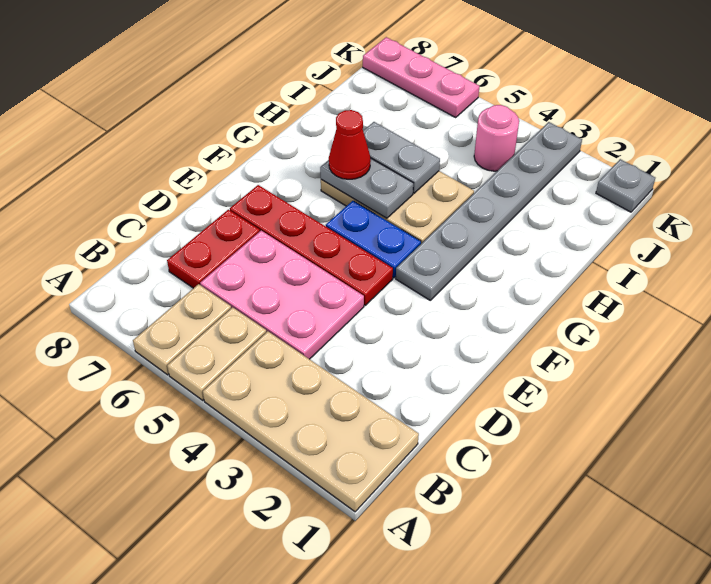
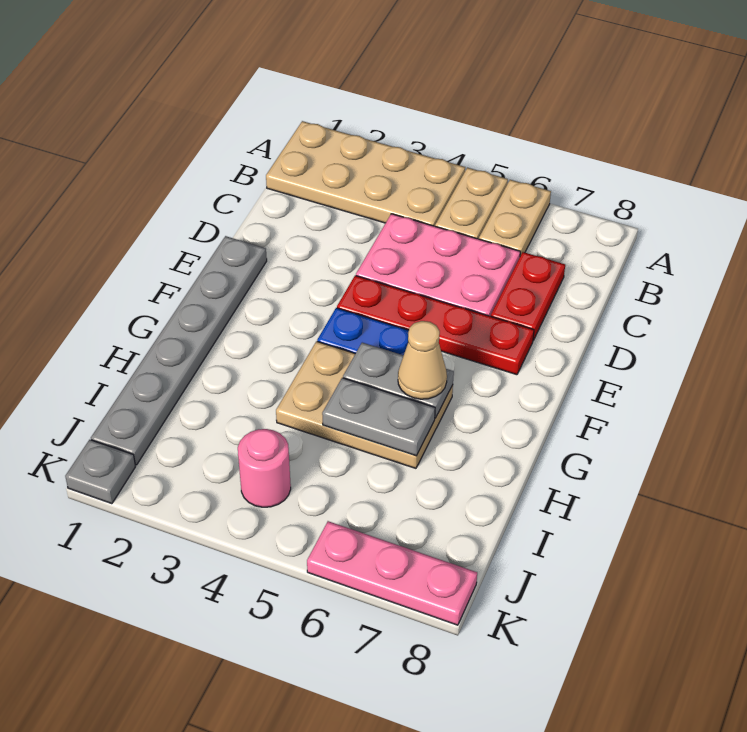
grey plate F3:K3 level 1 -> grey plate E1:J1 level 1
red cone G6 level 3 -> tan cone G6 level 3

